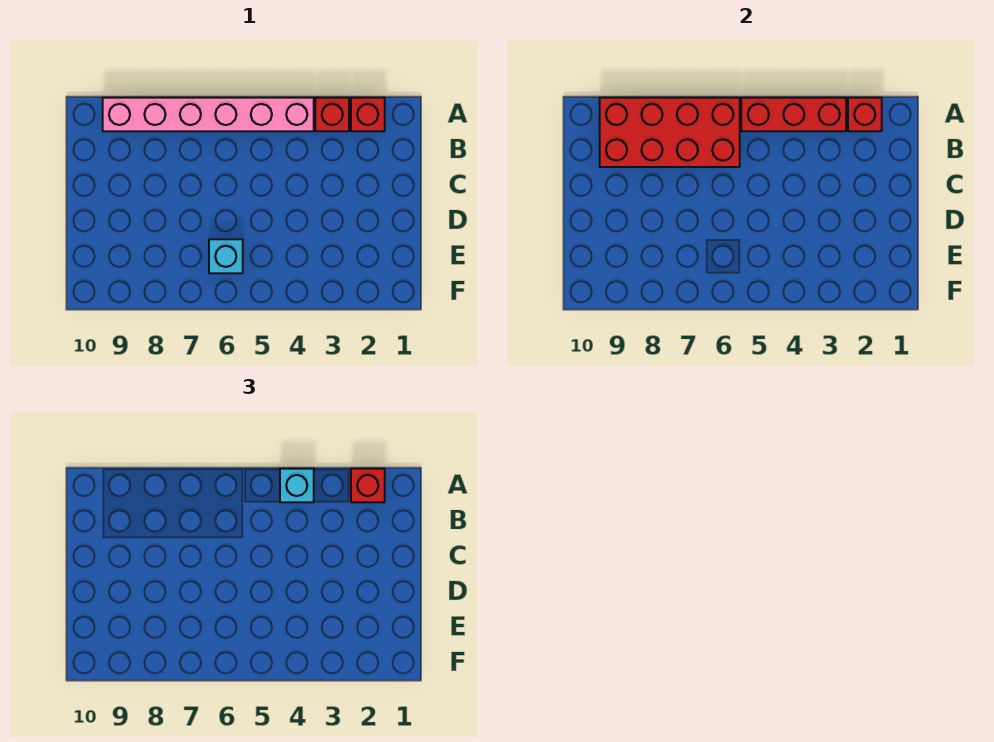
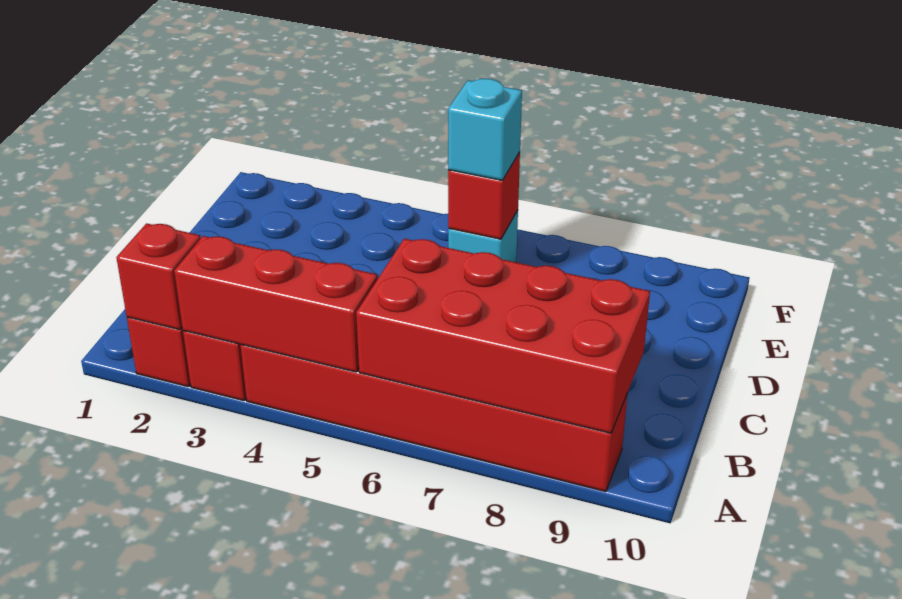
red brick A2 level 3 -> red brick E6 level 2
pink brick A4:A9 level 1 -> red brick A4:A9 level 1
cyan brick A4 level 3 -> cyan brick E6 level 3

